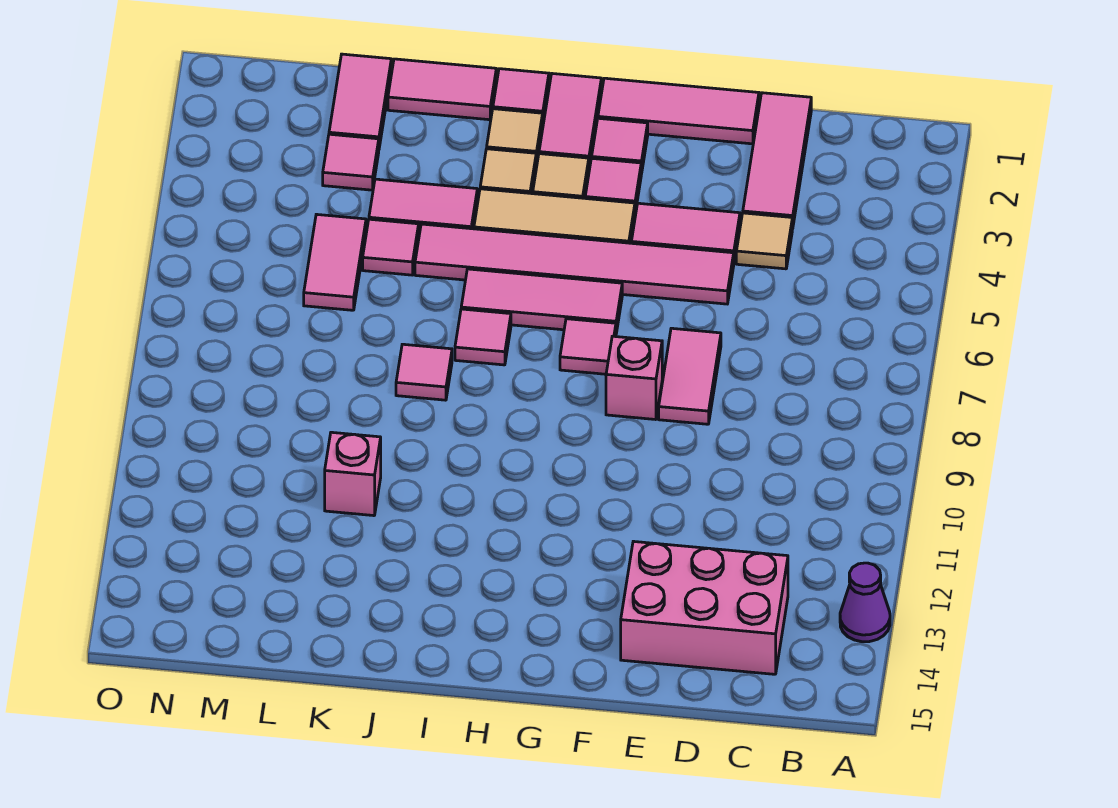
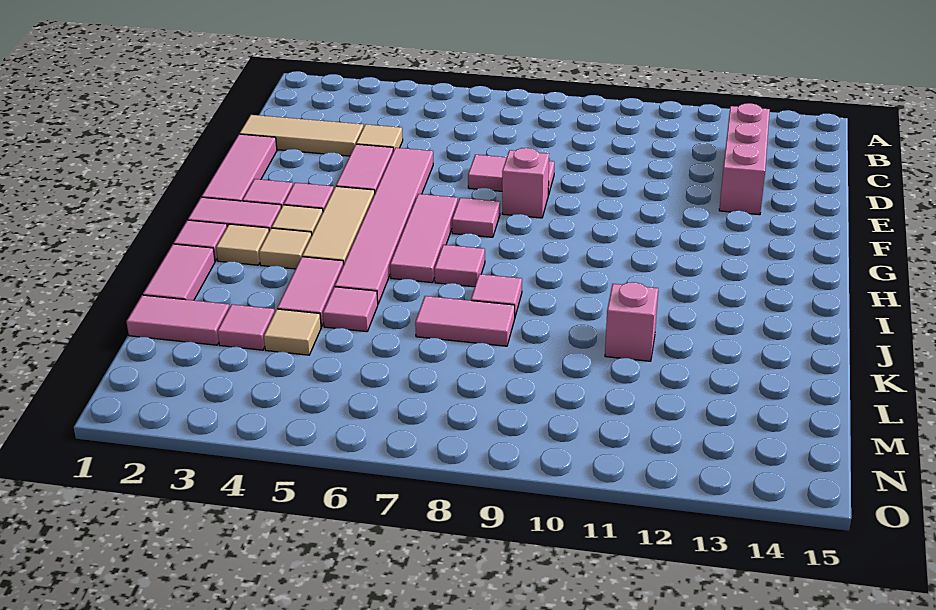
purple cone A13 level 1 -> none
pink brick C13:E14 level 1 -> pink brick C13:E13 level 1
pink tile D1:D3 level 1 -> tan tile D1:D3 level 1
none -> tan tile L4 level 1
pink tile L5:L6 level 1 -> pink tile K7:K8 level 1

